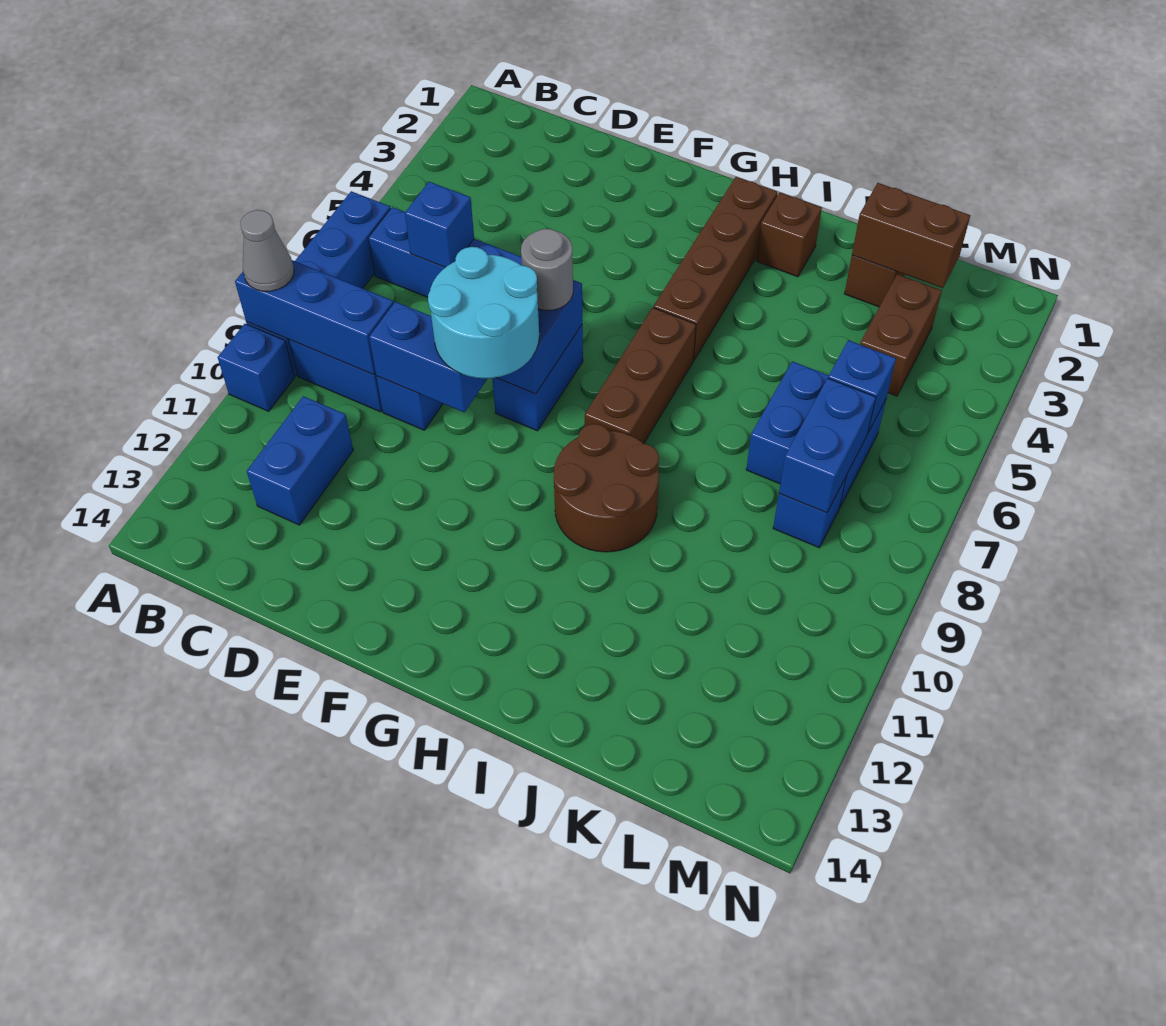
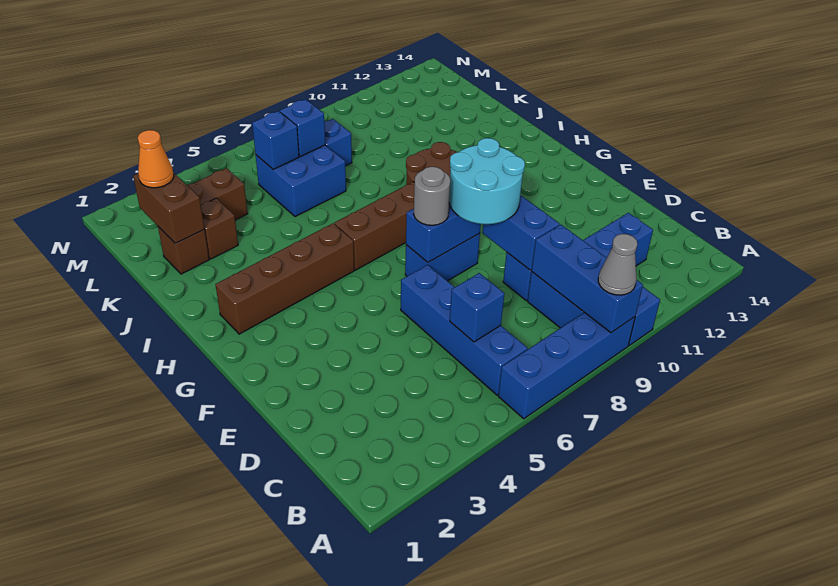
brown brick I2 level 1 -> brown brick K3 level 1
none -> orange cone L2 level 3
blue brick L7:L8 level 2 -> blue brick L7 level 2

